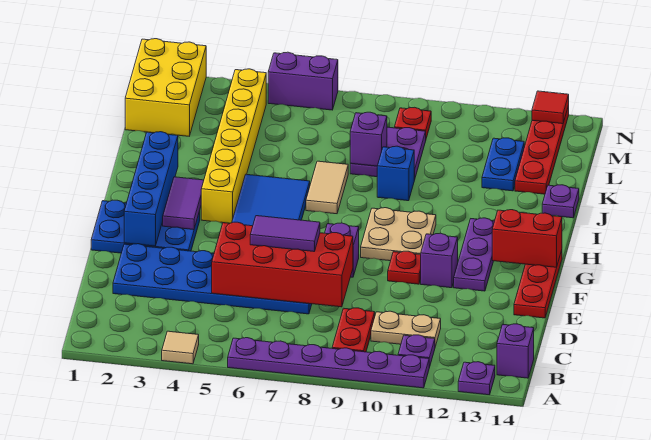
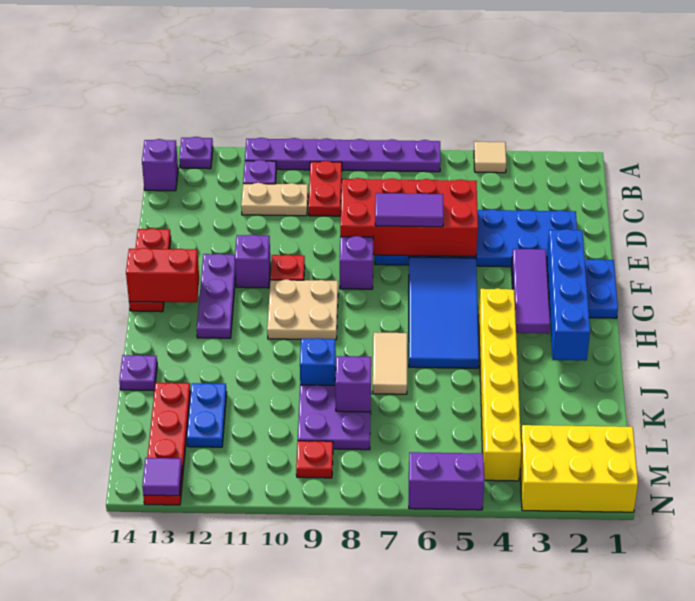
purple tile G3:H3 level 2 -> purple tile F3:H3 level 2
yellow brick L1:N2 level 1 -> yellow brick M1:N3 level 1
red tile N13 level 2 -> purple tile N13 level 2

